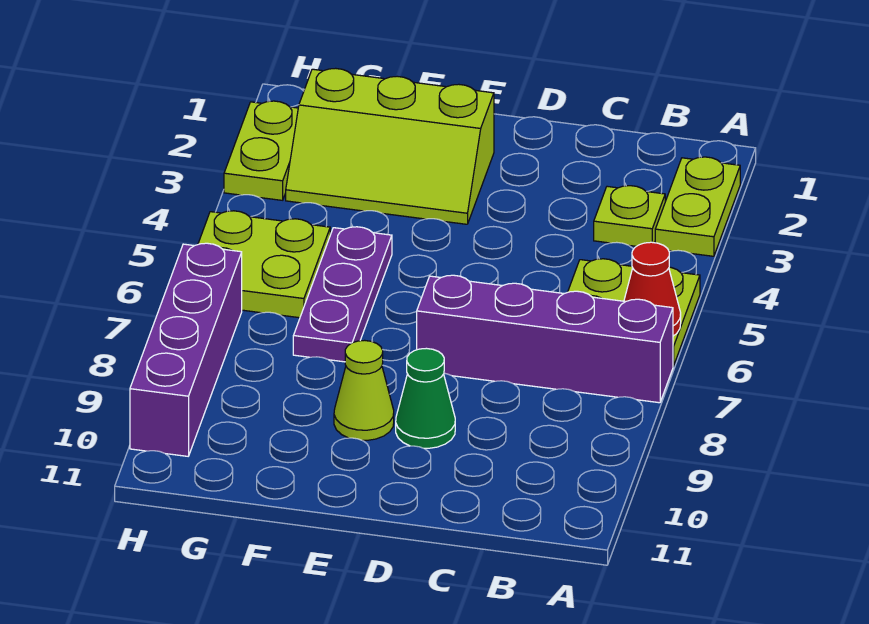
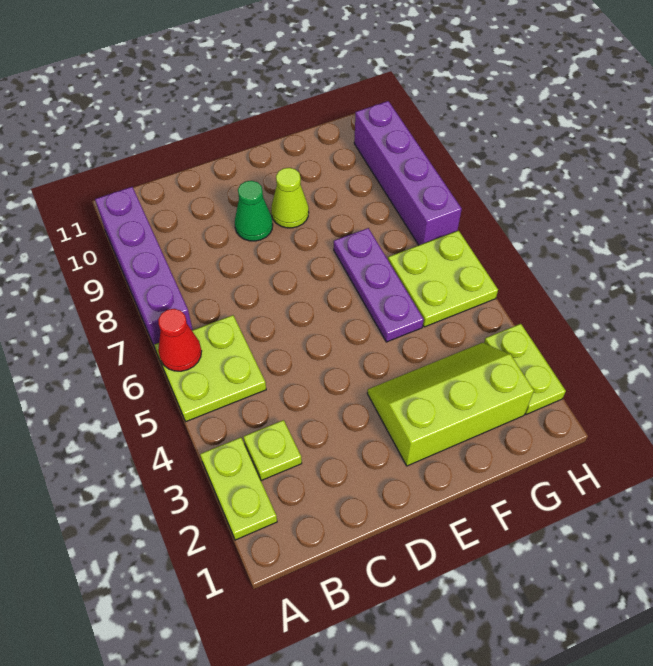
purple brick A7:D7 level 1 -> purple brick A7:A10 level 1

